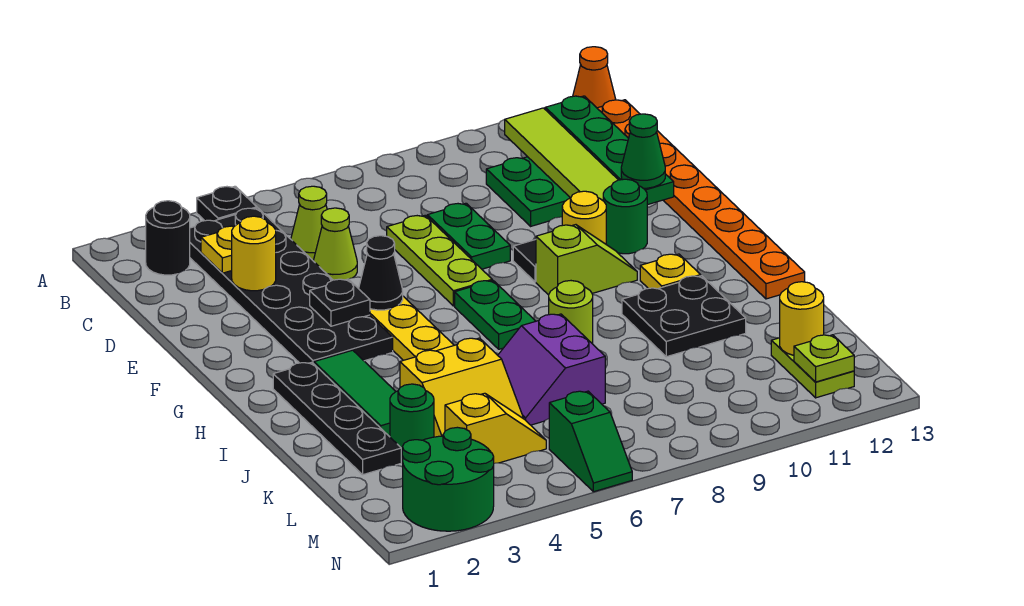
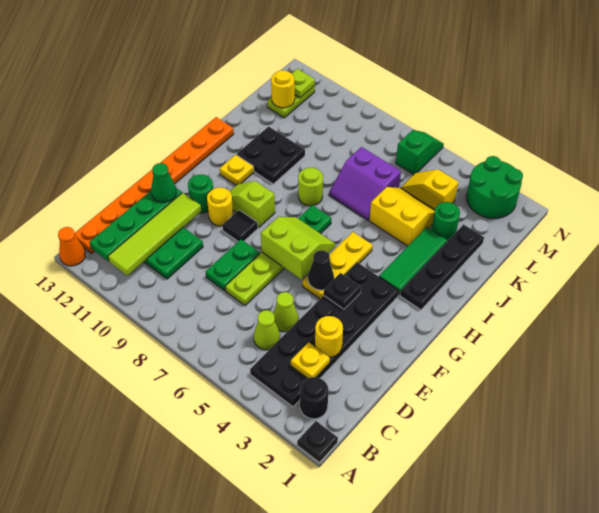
black plate A4 level 1 -> black plate A1 level 1
none -> lime slope F6:G7 level 2 top F
purple slope J6:K7 level 1 top 7 -> purple slope J6:K7 level 1 top K

